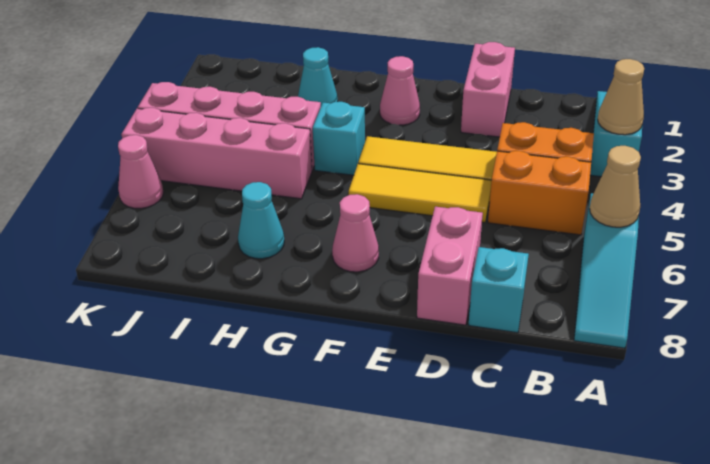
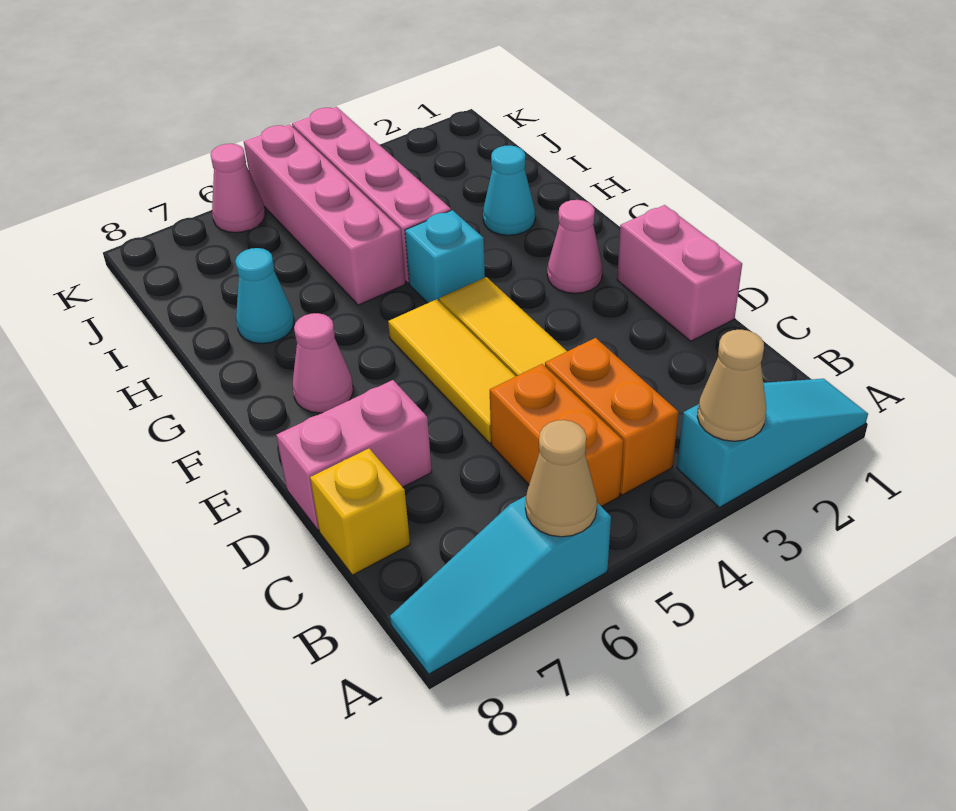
cyan brick C8 level 1 -> yellow brick C8 level 1
pink brick D1:D2 level 1 -> pink brick D1:E1 level 1

